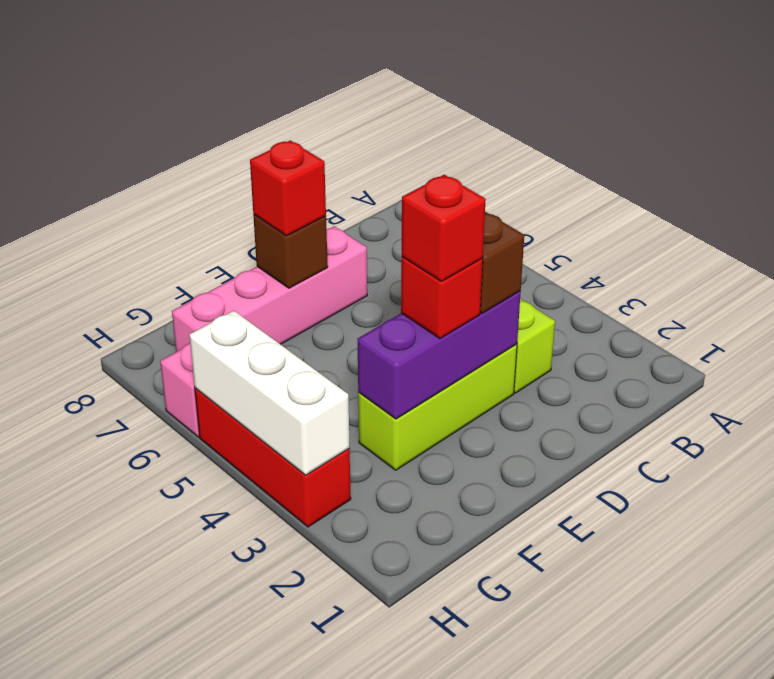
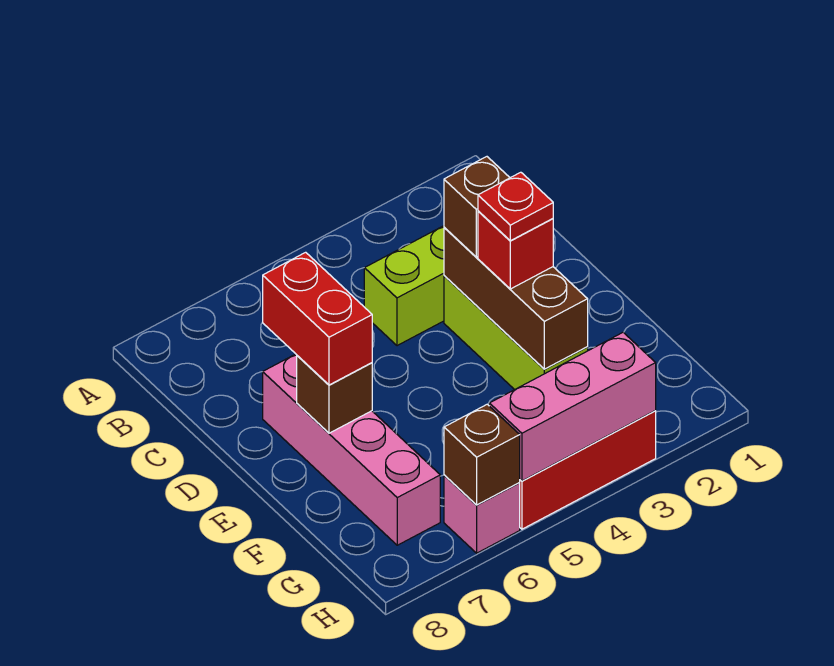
purple brick D3:F3 level 2 -> brown brick D3:F3 level 2
red brick E3 level 4 -> red plate E3 level 4
red brick E7 level 3 -> red brick D7:E7 level 3
white brick H3:H5 level 2 -> pink brick H3:H5 level 2
none -> brown brick H6 level 2

